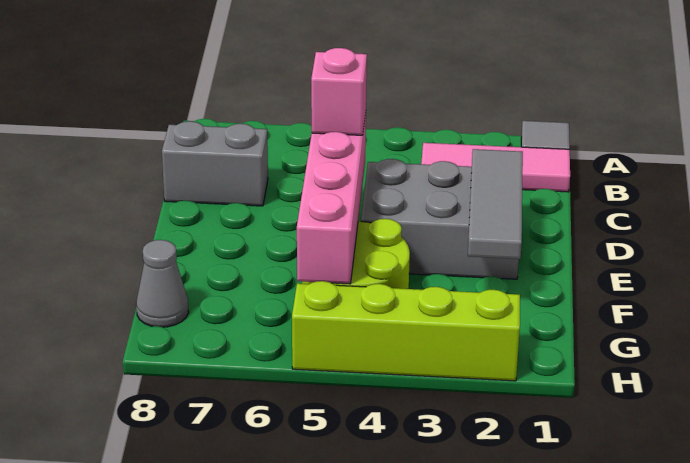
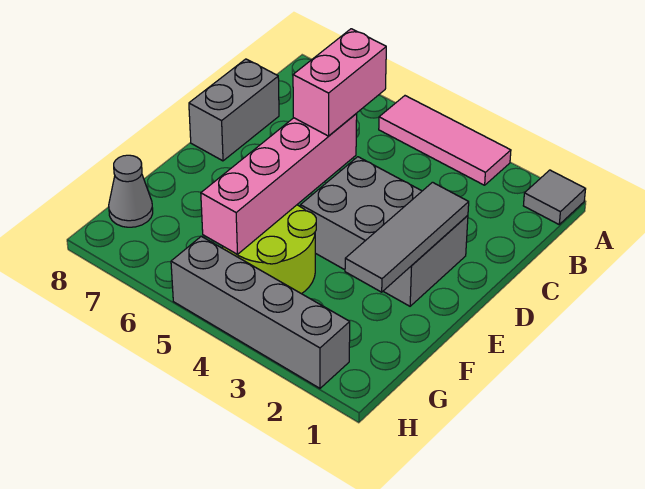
pink tile B1:B3 level 1 -> pink tile A3:A5 level 1
grey brick C7:C8 level 1 -> grey brick C8:D8 level 1
pink brick D5 level 3 -> pink brick C5:D5 level 3
lime brick H2:H5 level 1 -> grey brick H2:H5 level 1

